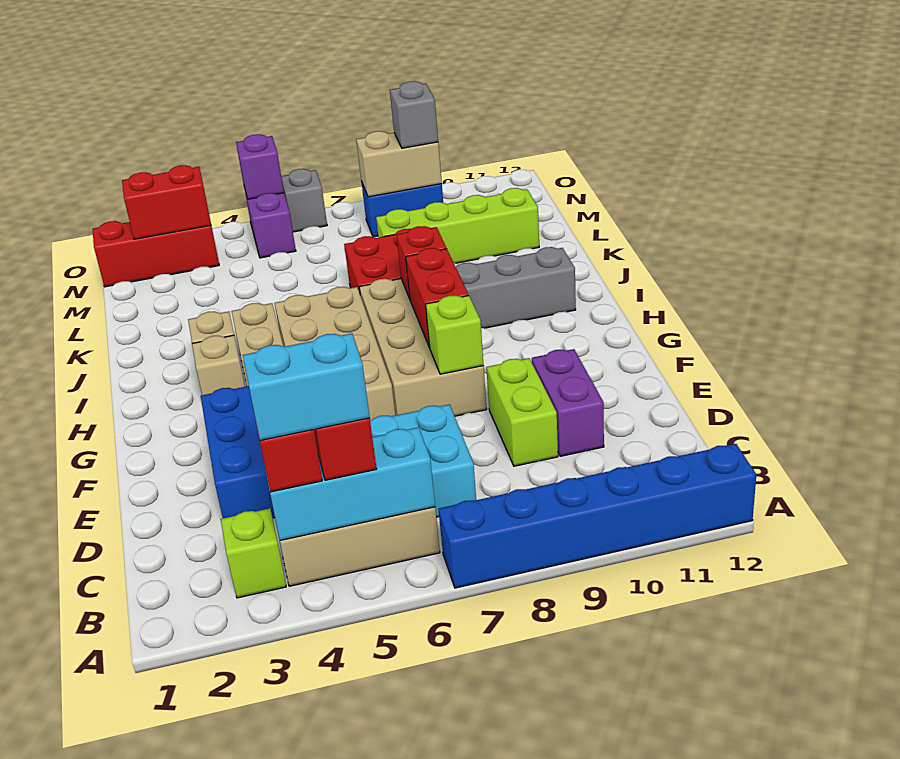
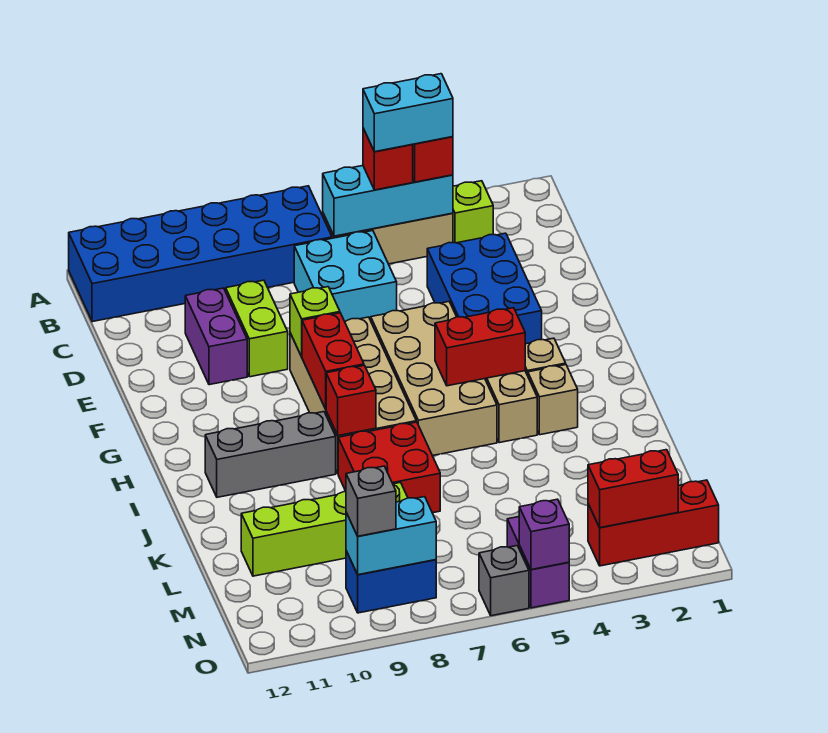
blue brick A7:A12 level 1 -> blue brick A7:B12 level 1
none -> red brick H4:H5 level 2
tan brick N8:N9 level 2 -> cyan brick N8:N9 level 2

